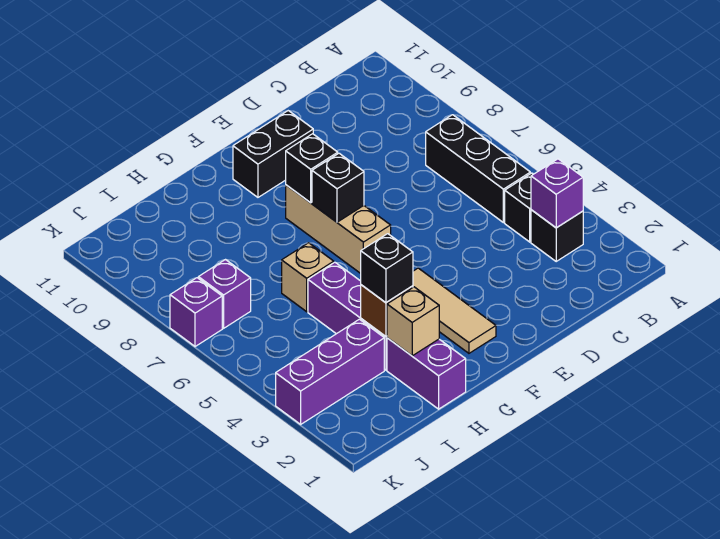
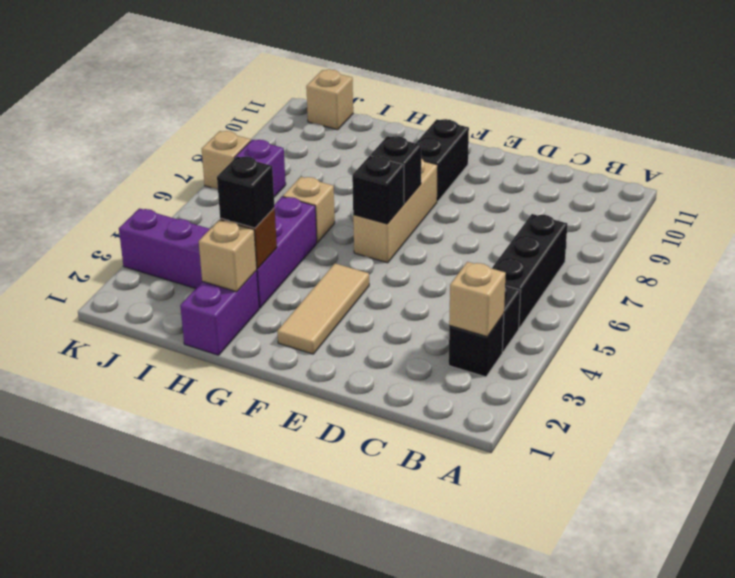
purple brick B3 level 2 -> tan brick B3 level 2
black brick E10:F10 level 1 -> black brick F9:F10 level 1
black brick F8 level 2 -> black brick F6 level 2
none -> tan brick J11 level 1
purple brick K7 level 1 -> tan brick K7 level 1

